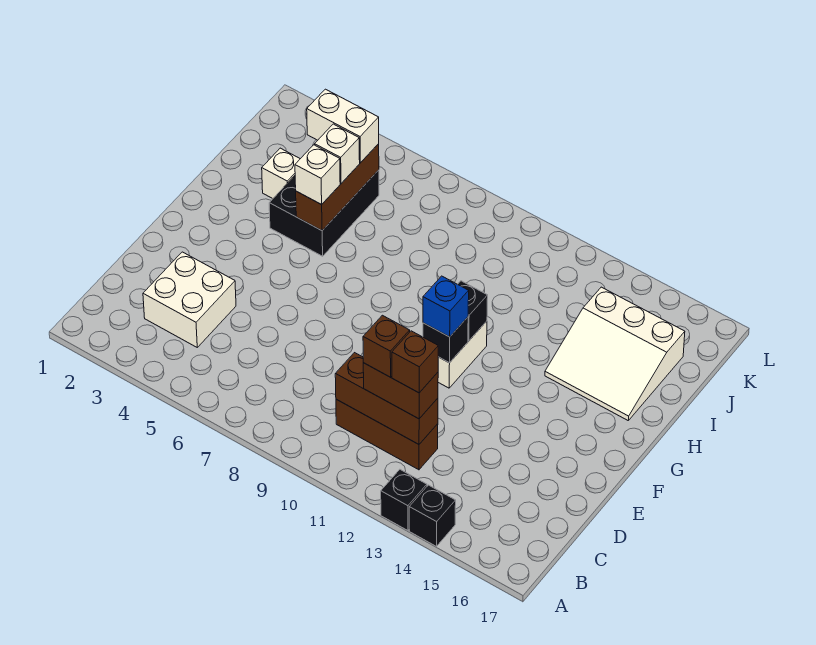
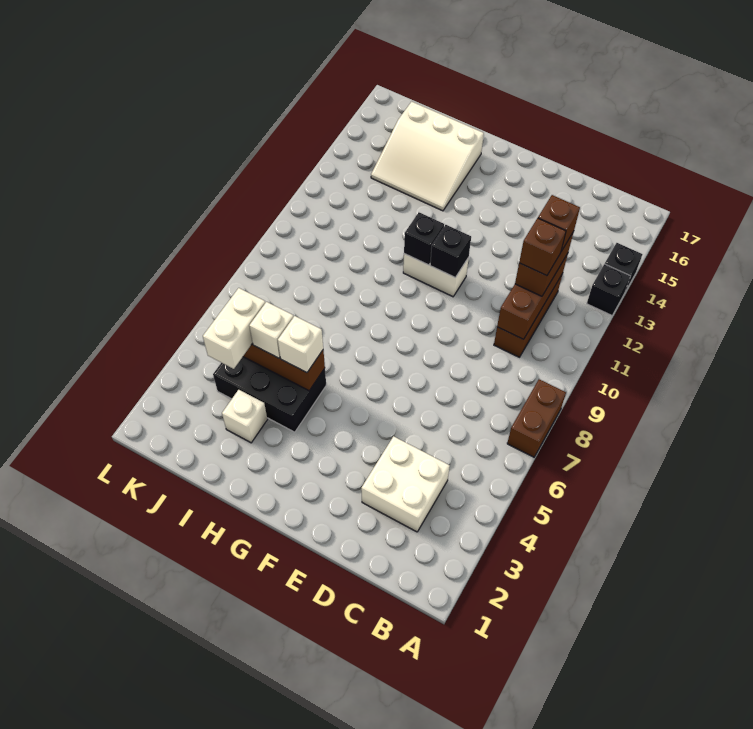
none -> brown brick A7:A8 level 1
blue brick F11 level 3 -> none
white slope H14:J16 level 1 top J -> white slope H14:J16 level 1 top 16

